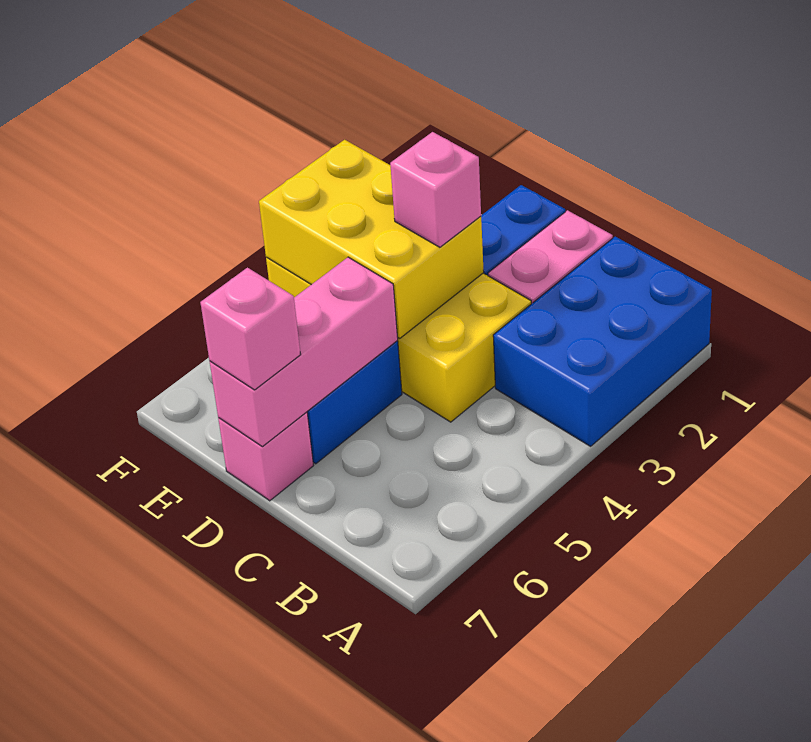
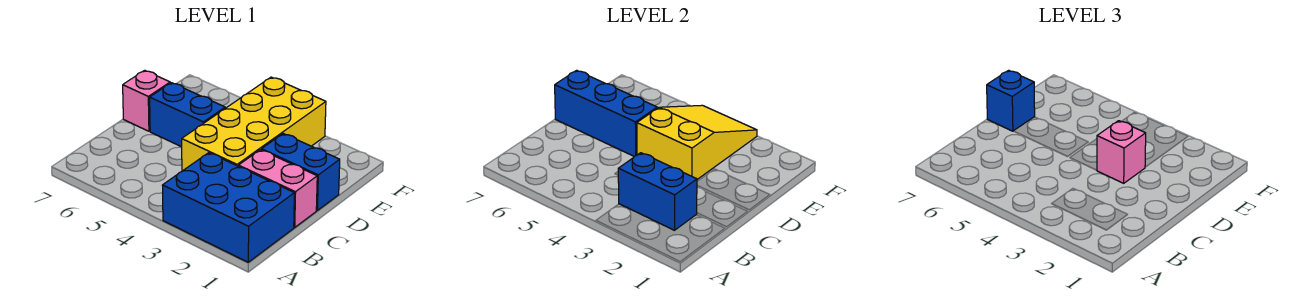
none -> blue brick B2:B3 level 2
yellow brick D3:F4 level 2 -> yellow slope D3:F4 level 2 top D
pink brick D5:D7 level 2 -> blue brick D5:D7 level 2
pink brick D7 level 3 -> blue brick D7 level 3

